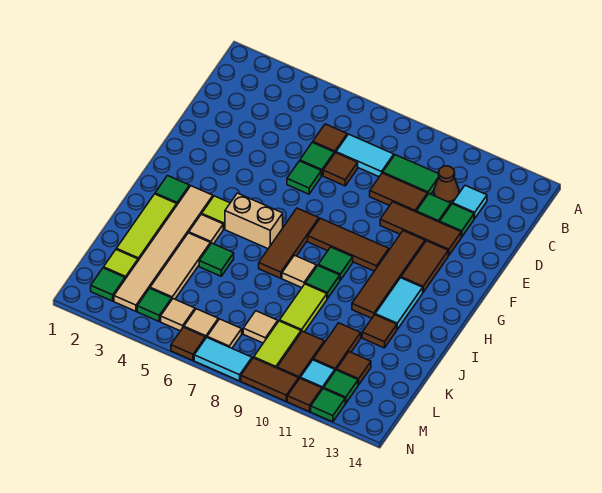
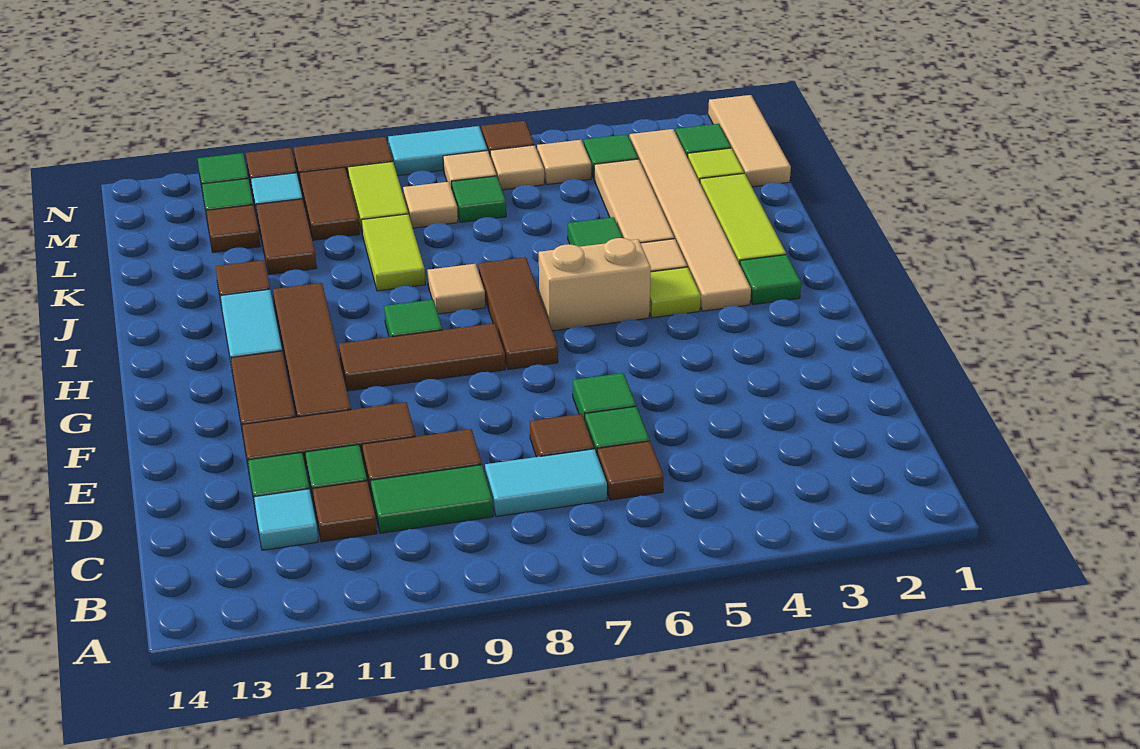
brown cone C11 level 1 -> brown tile C11 level 1
green tile I9 level 1 -> green tile L7 level 1
none -> tan tile L1:N1 level 1

